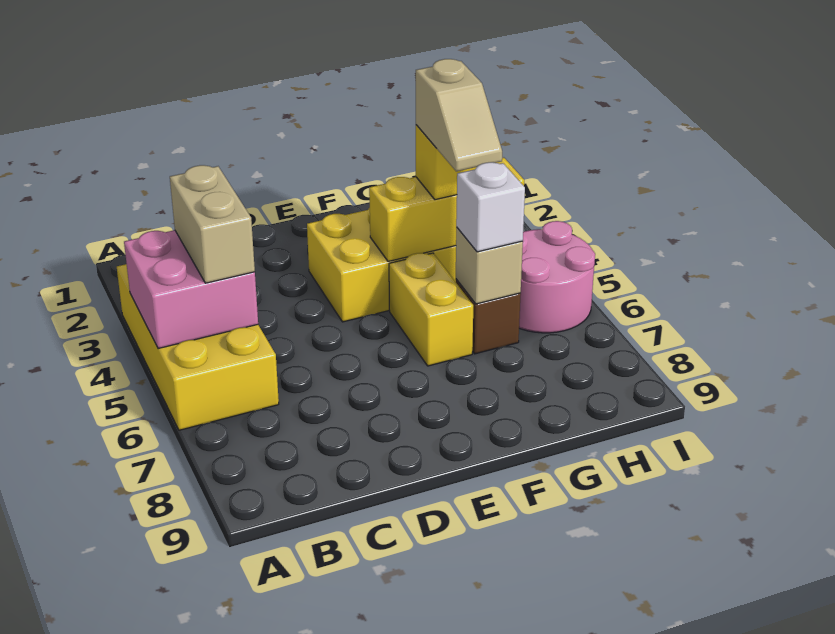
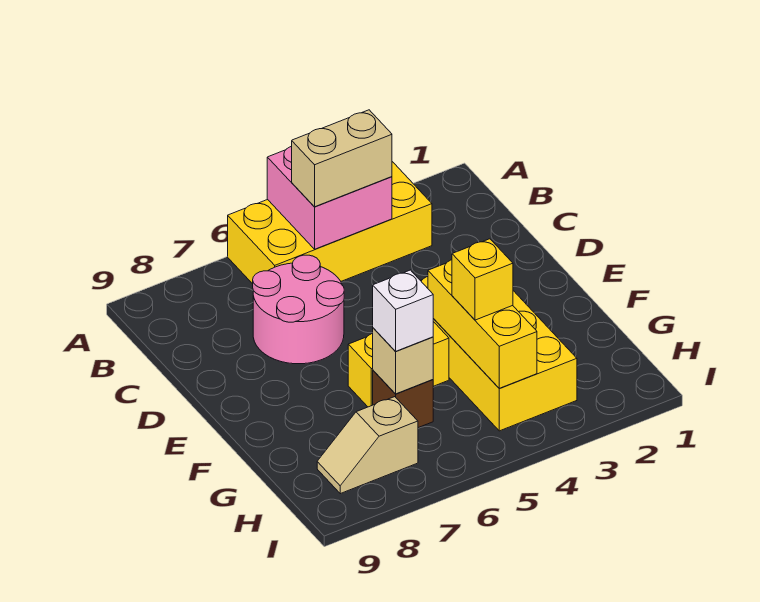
tan slope G4:G5 level 4 top 4 -> tan slope H7:H8 level 1 top 7
pink round brick H5:I6 level 1 -> pink round brick C6:D7 level 1

